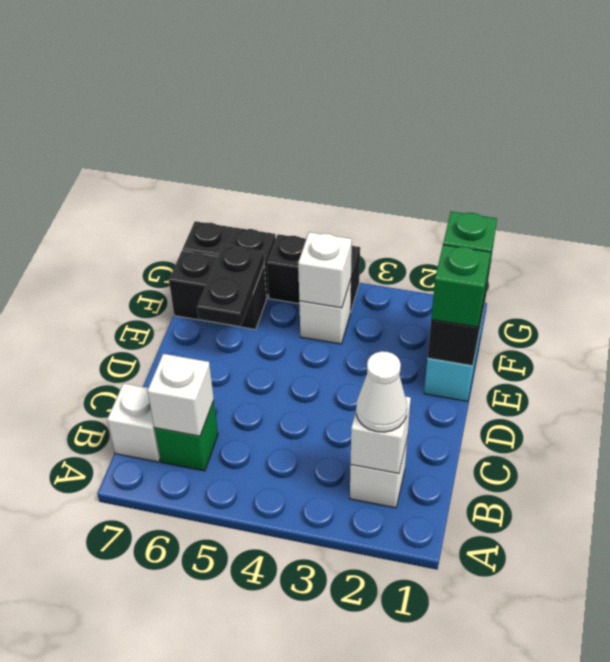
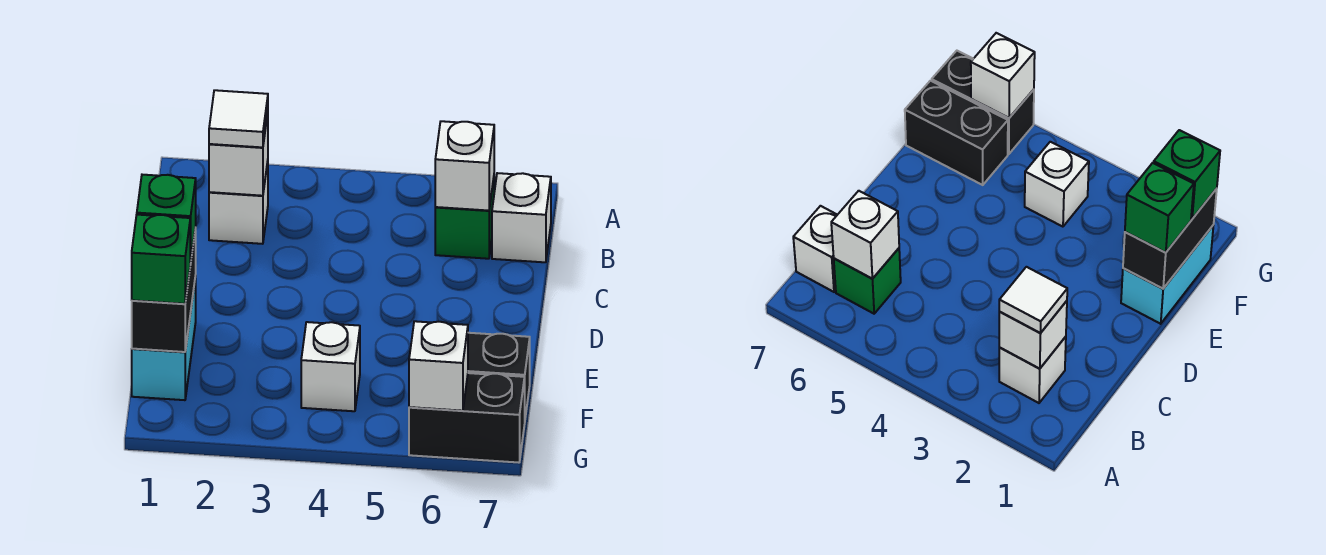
white cone B2 level 3 -> white tile B2 level 3
black plate E6:F6 level 2 -> none
white brick F4 level 2 -> white brick G6 level 2
black brick G4:G5 level 1 -> none

